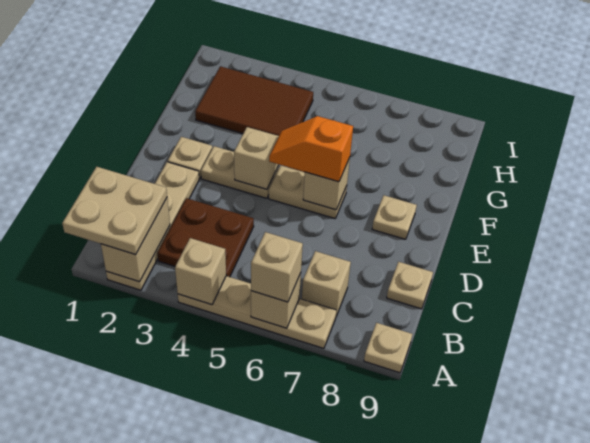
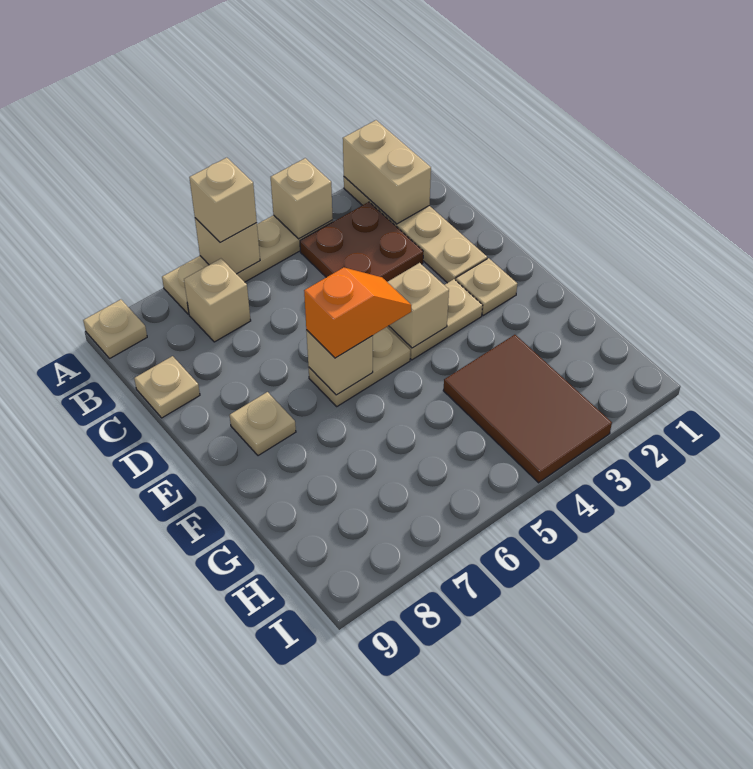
tan plate A1:B2 level 3 -> none
brown tile G2:H4 level 1 -> brown tile G3:I4 level 1

